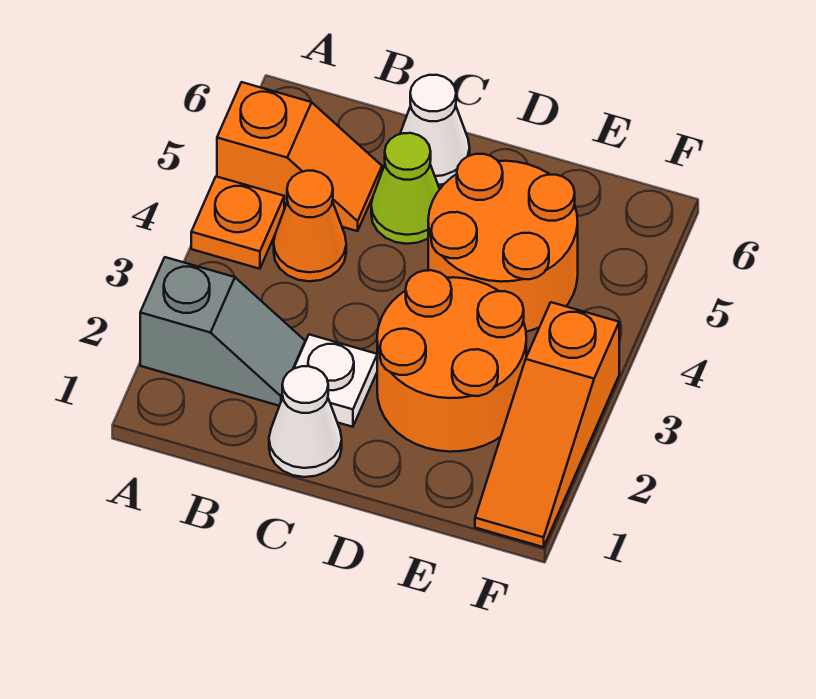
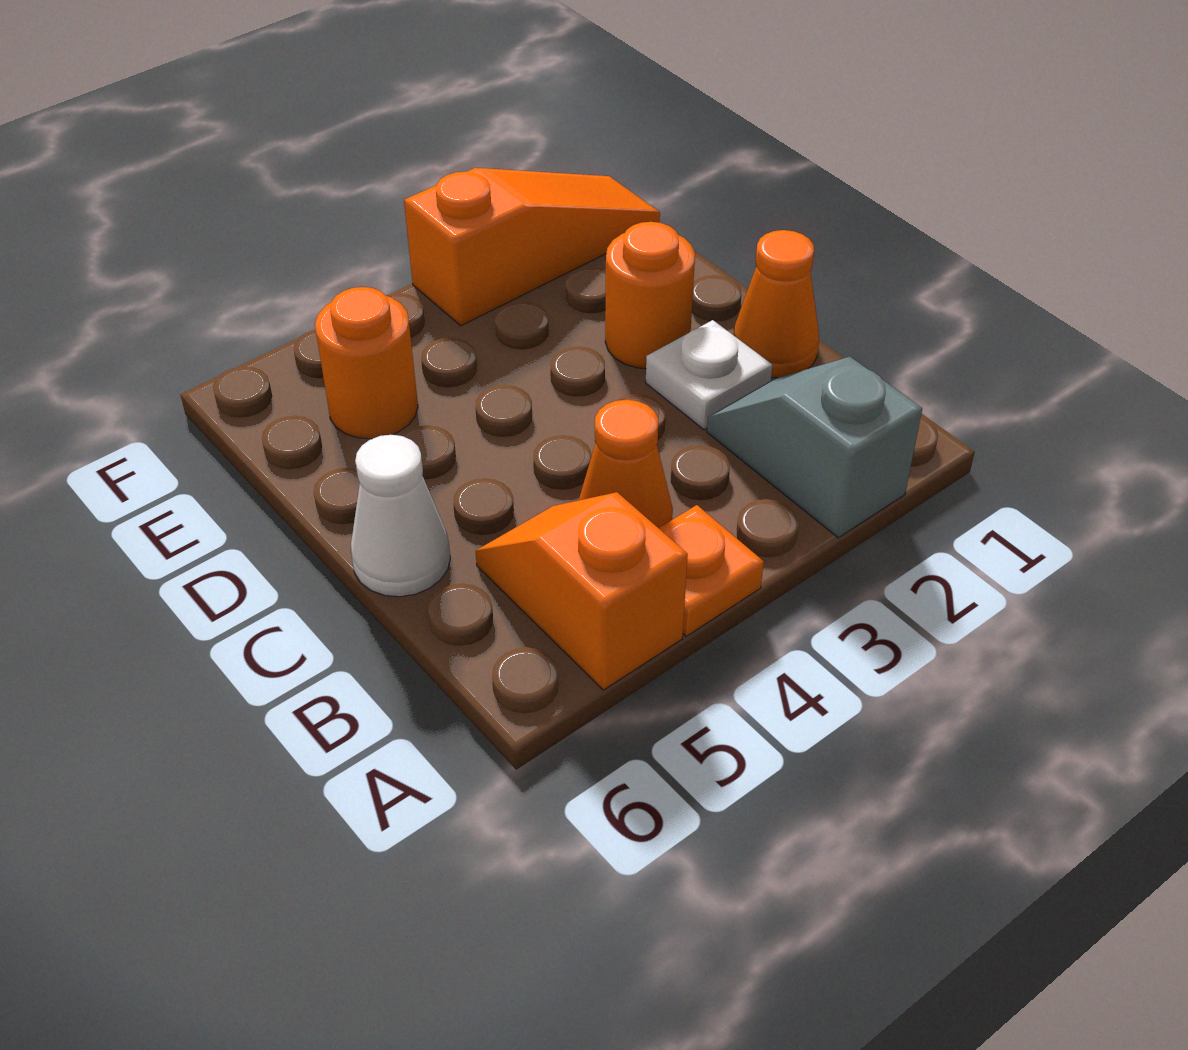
white cone C1 level 1 -> orange cone C1 level 1
lime cone C5 level 1 -> none
orange round brick D2:E3 level 1 -> orange round brick D2 level 1
orange round brick D4:E5 level 1 -> orange round brick E5 level 1

